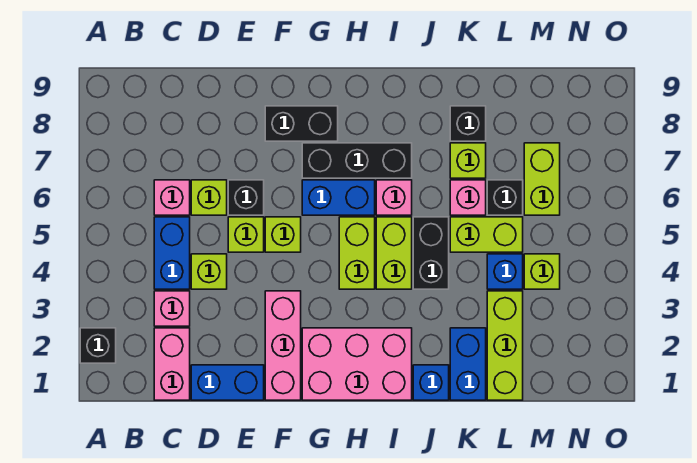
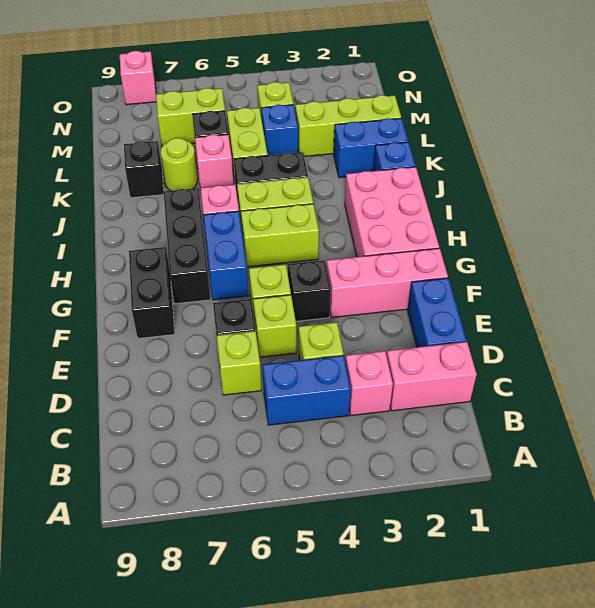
black brick A2 level 1 -> black brick F4 level 1
pink brick C6 level 1 -> pink brick O8 level 1
lime brick K7 level 1 -> lime round brick K7 level 1

